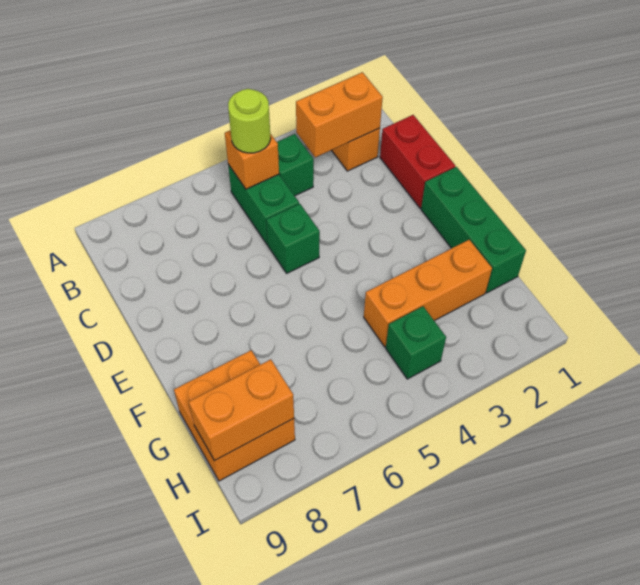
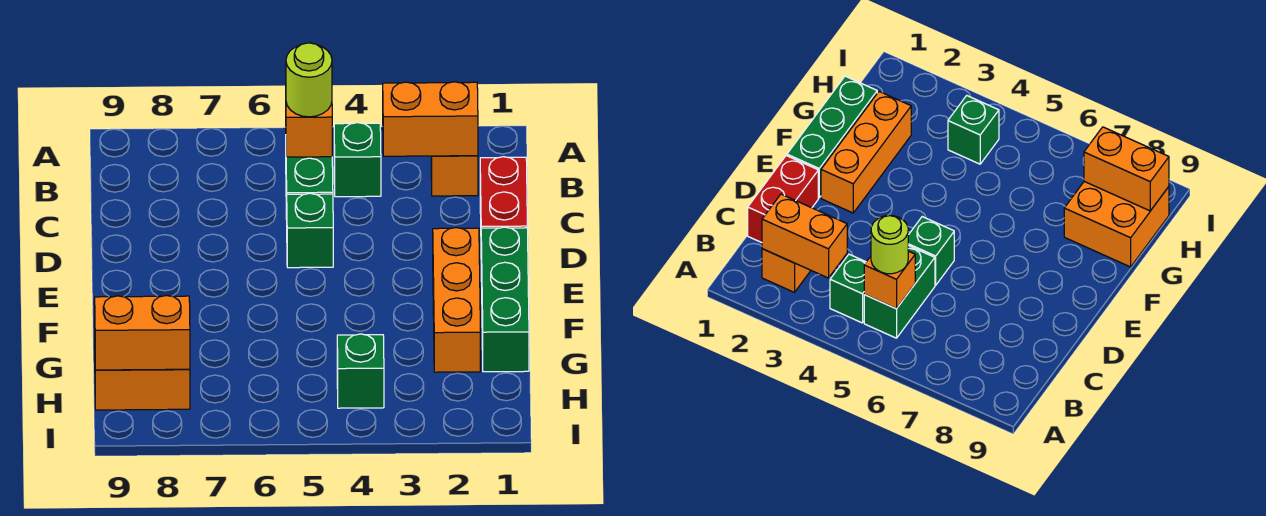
orange brick G2:G4 level 1 -> orange brick E2:G2 level 1

